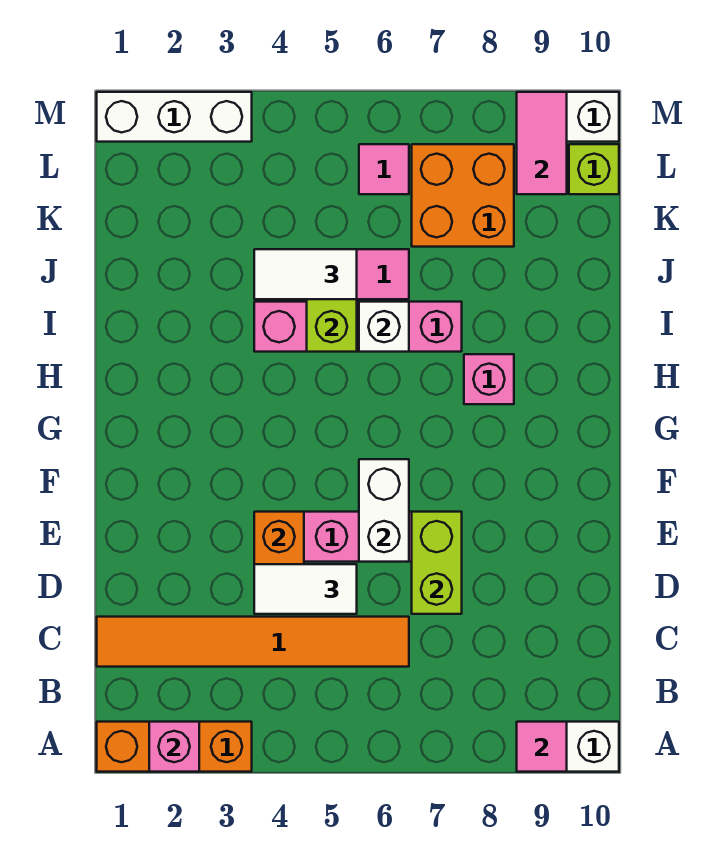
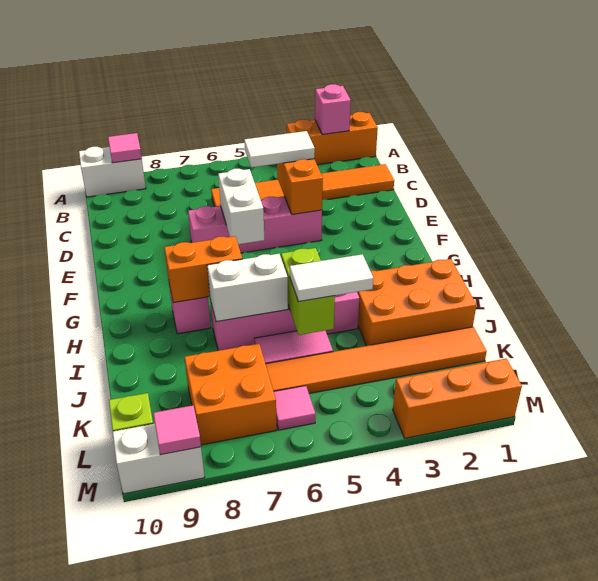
lime brick D7:E7 level 2 -> none
none -> orange brick H7:H8 level 2
none -> orange brick I1:J3 level 1
white brick I6 level 2 -> white brick I6:I7 level 2
none -> orange tile K1:K6 level 1
pink tile L9:M9 level 2 -> pink tile M9 level 2
white brick M1:M3 level 1 -> orange brick M1:M3 level 1

